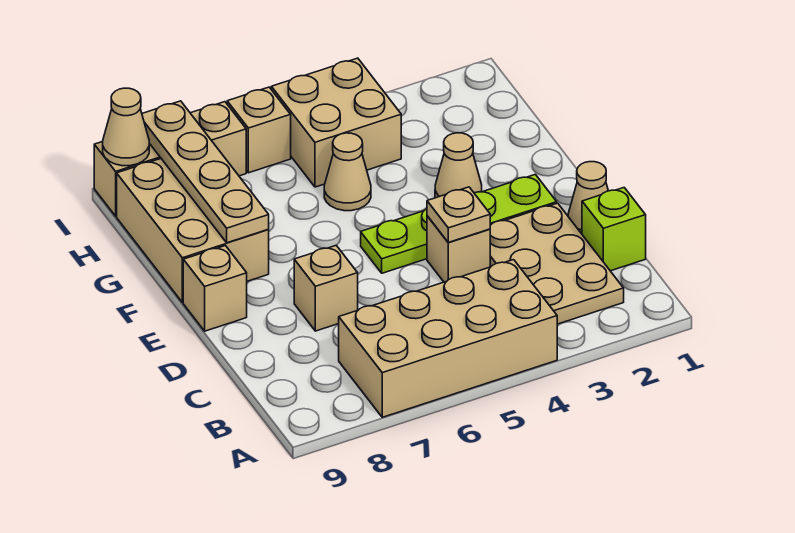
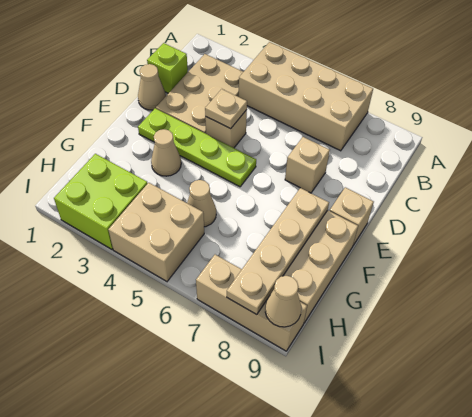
none -> lime brick H2:I3 level 1
tan brick I6 level 1 -> none

